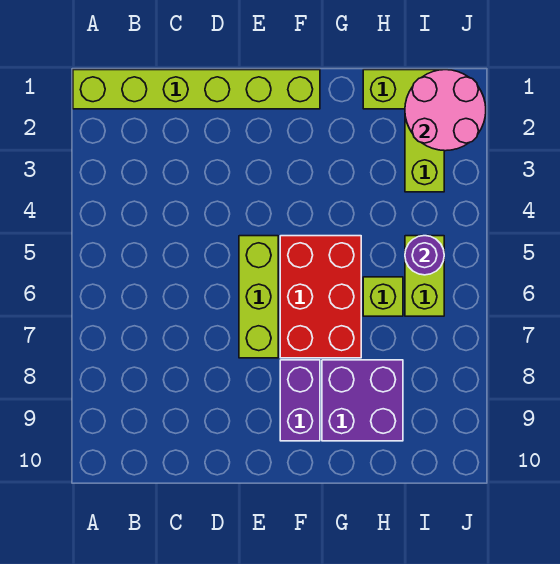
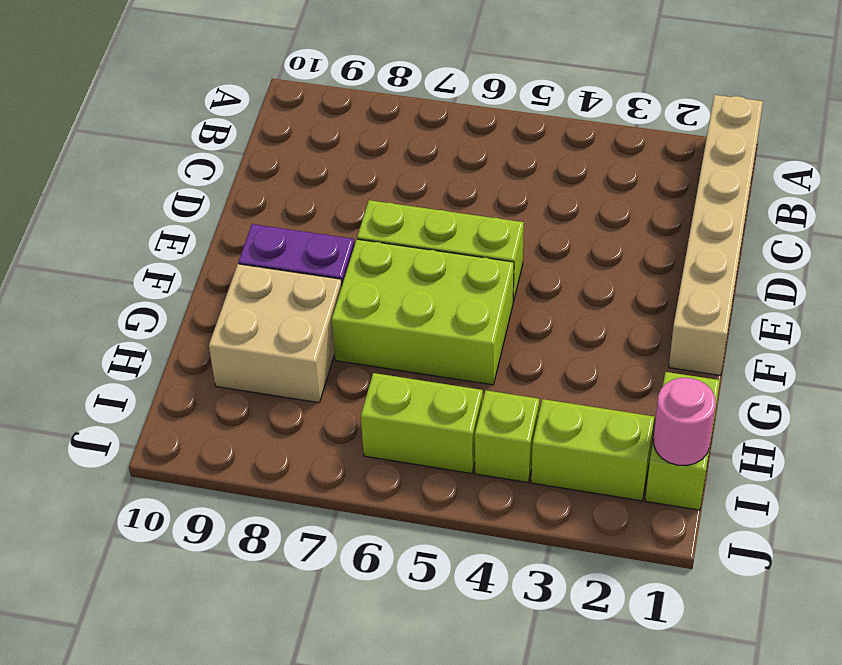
lime brick A1:F1 level 1 -> tan brick A1:F1 level 1
red brick F5:G7 level 1 -> lime brick F5:G7 level 1
purple brick G8:H9 level 1 -> tan brick G8:H9 level 1
lime brick H6 level 1 -> lime brick I4 level 1
pink round brick I1:J2 level 2 -> pink round brick I1 level 2
purple round brick I5 level 2 -> none

